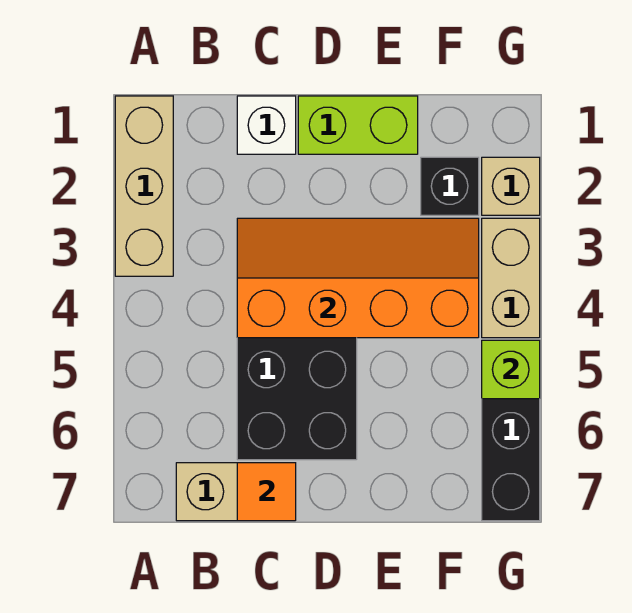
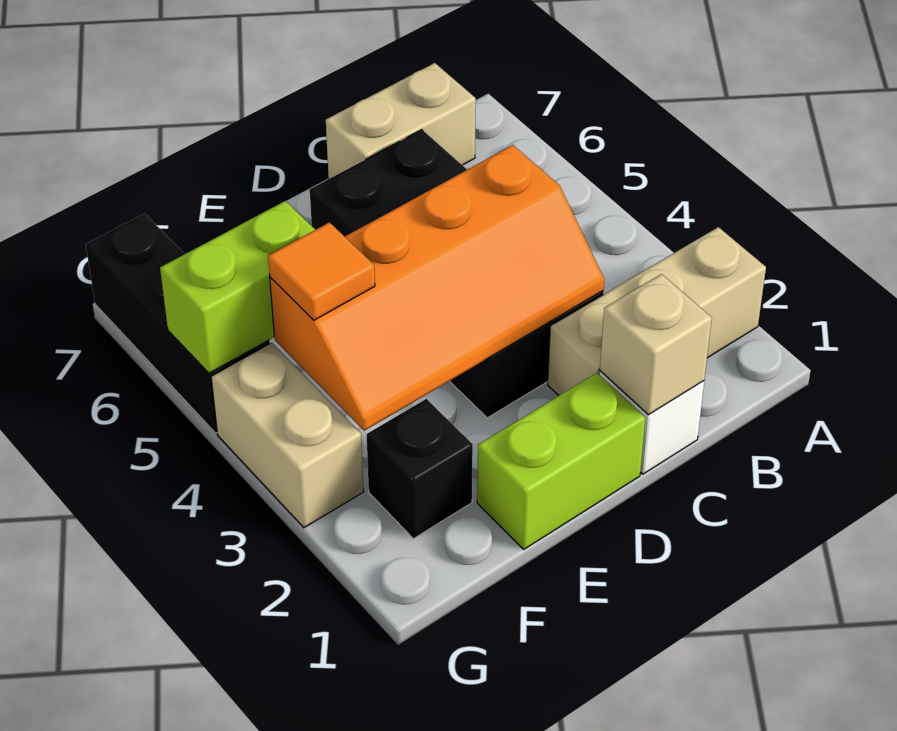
tan brick A1:A3 level 1 -> tan brick A2:C2 level 1
orange tile C7 level 2 -> orange tile F4 level 3
tan brick G2 level 1 -> tan brick C1 level 2
lime brick G5 level 2 -> lime brick F5:G5 level 2

